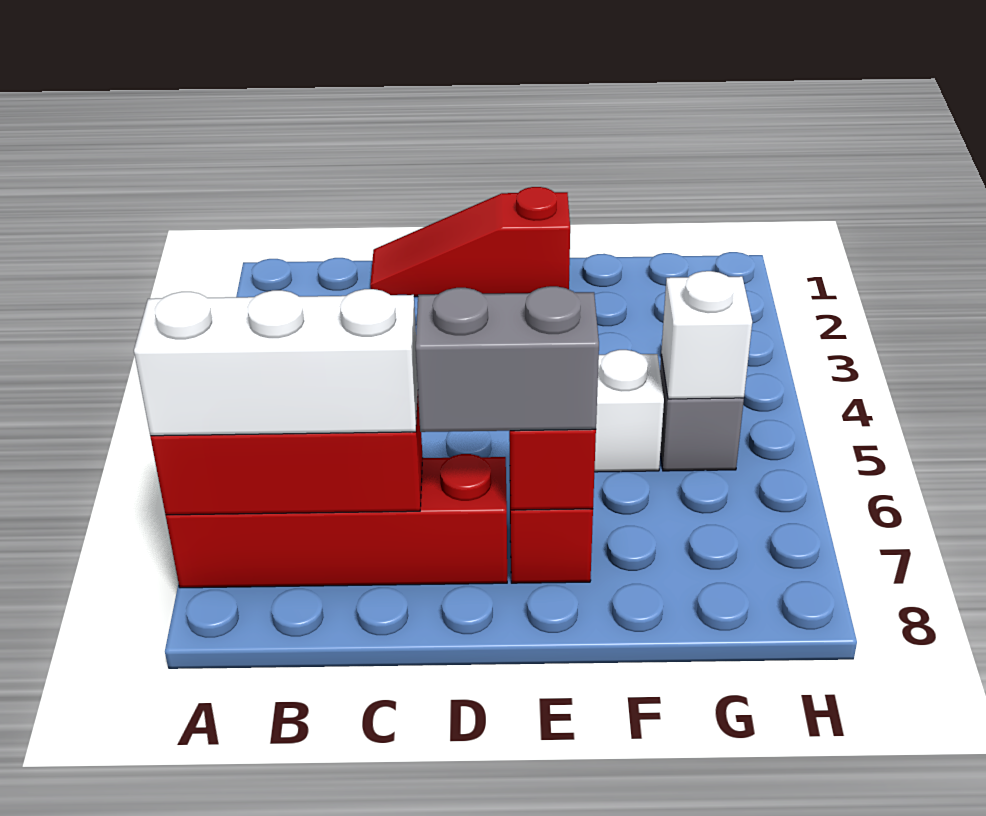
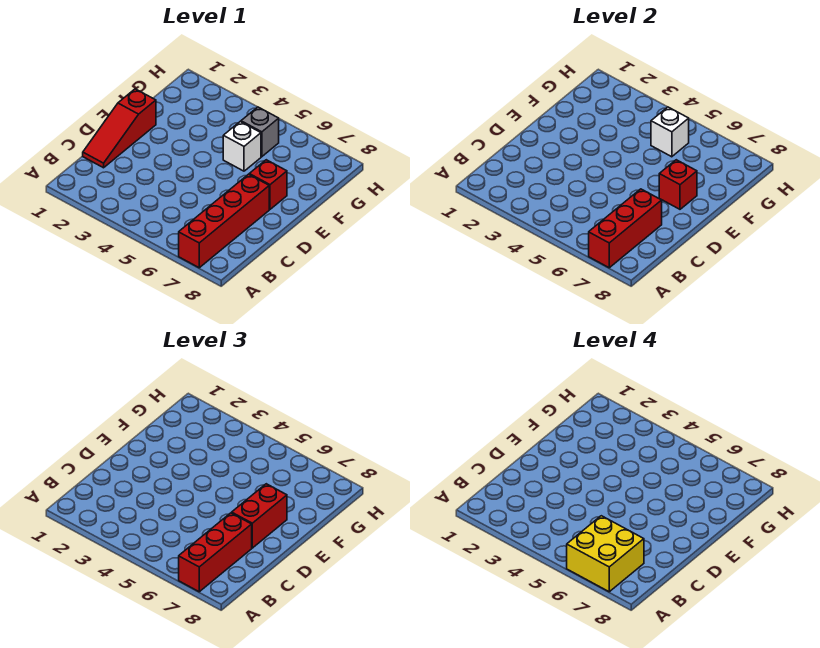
none -> yellow brick A6:B7 level 4
white brick A7:C7 level 3 -> red brick A7:C7 level 3
grey brick D7:E7 level 3 -> red brick D7:E7 level 3

